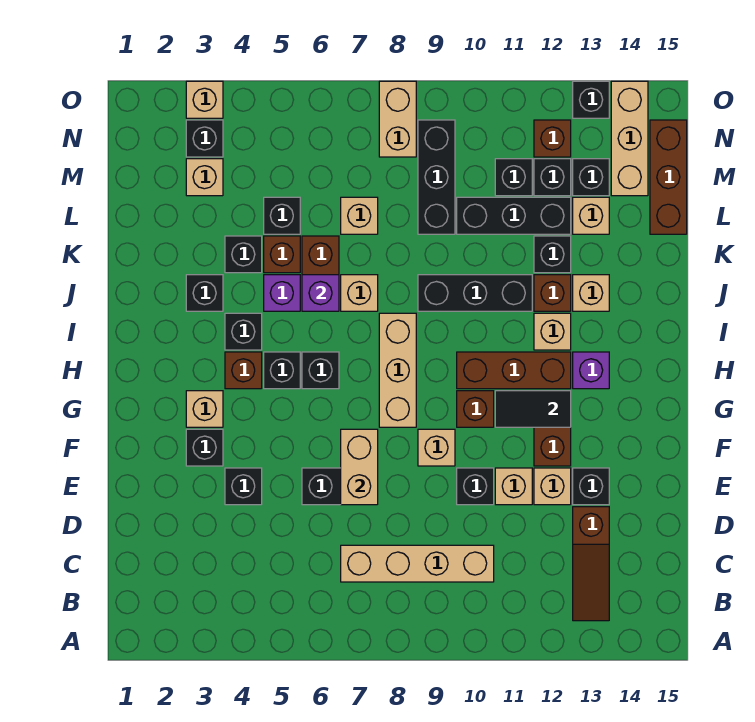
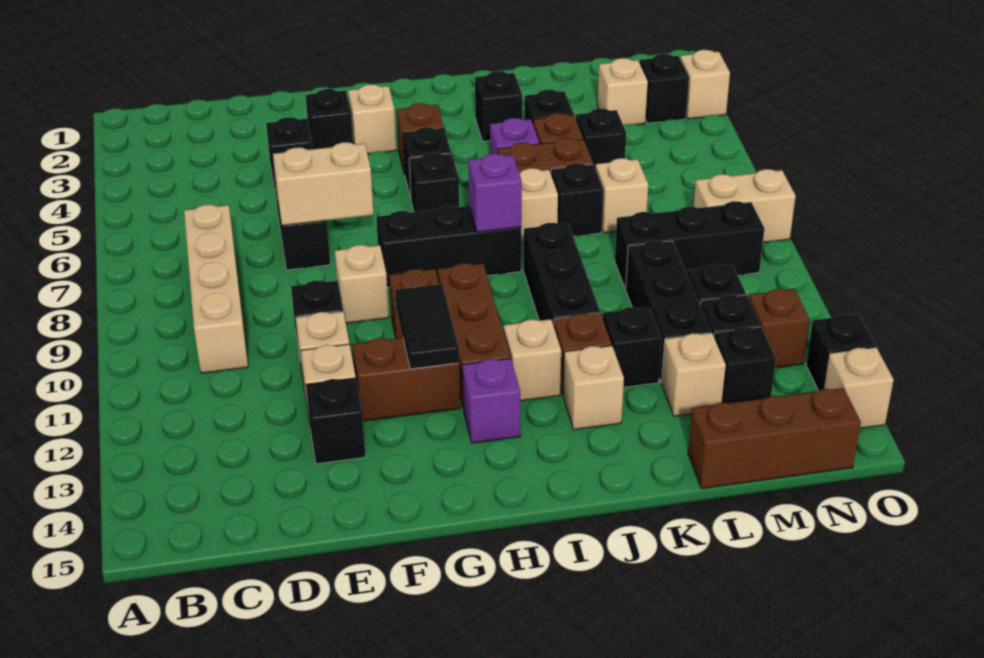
brown slope B13:D13 level 1 top D -> none
tan brick G8:I8 level 1 -> black brick G8:I8 level 1
black brick I4 level 1 -> black brick K7 level 1
purple brick J6 level 2 -> purple brick I8 level 2
tan brick M14:O14 level 1 -> tan brick O14 level 1

